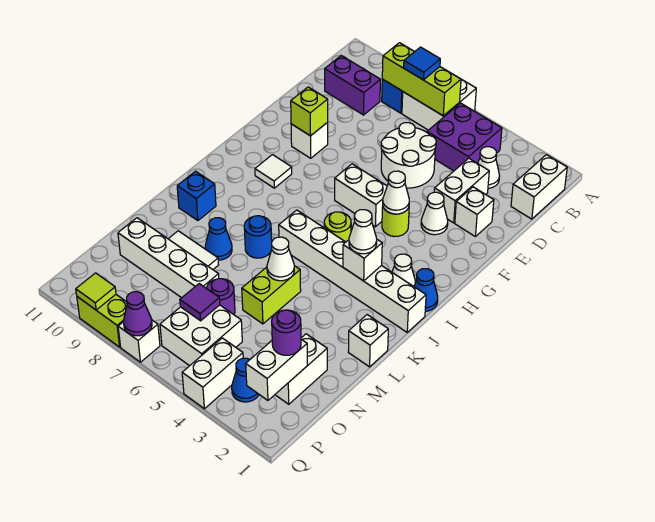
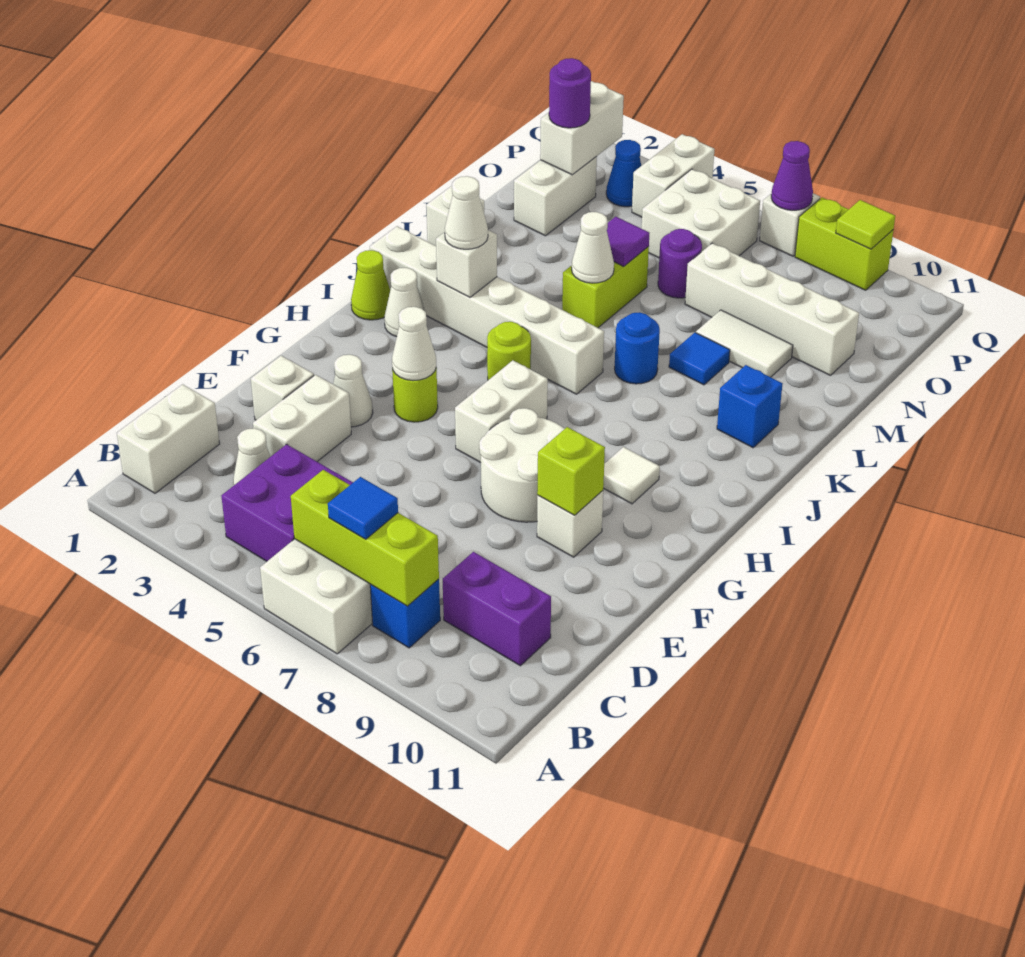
white round brick D5:E6 level 1 -> white round brick F7:G8 level 1
white brick G5:G6 level 1 -> white brick G6:H6 level 1
blue cone I1 level 1 -> lime cone I1 level 1
blue cone L8 level 1 -> blue tile L8 level 1
purple tile O6 level 2 -> purple tile M5 level 2

